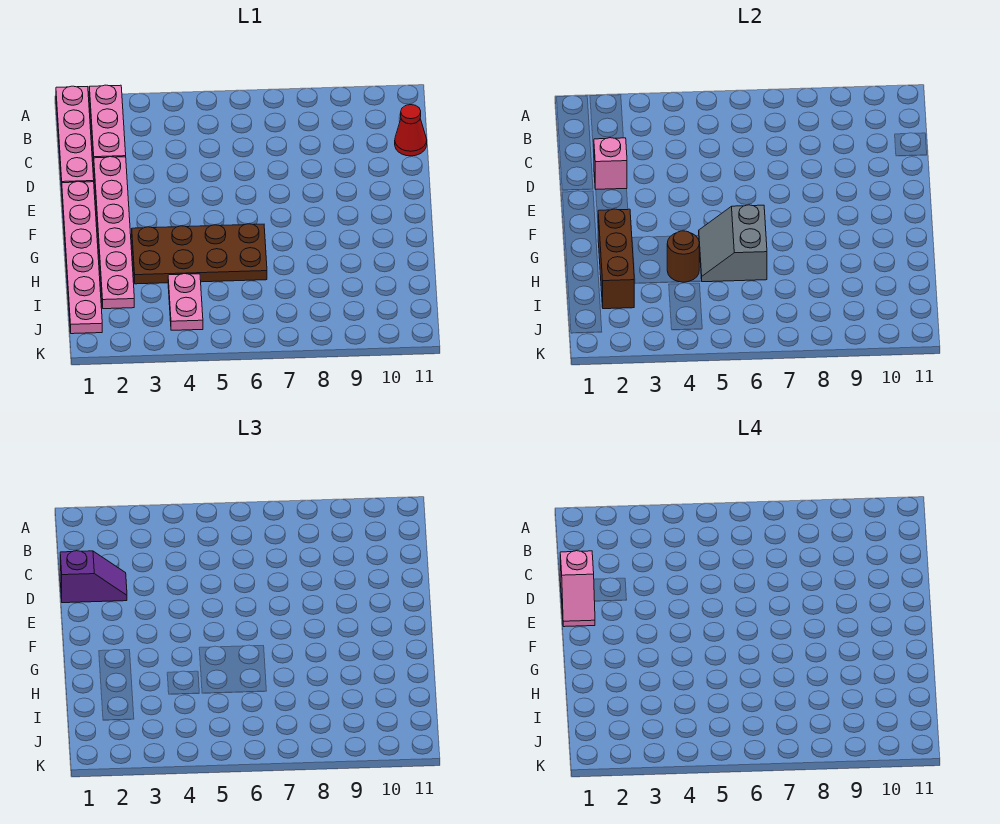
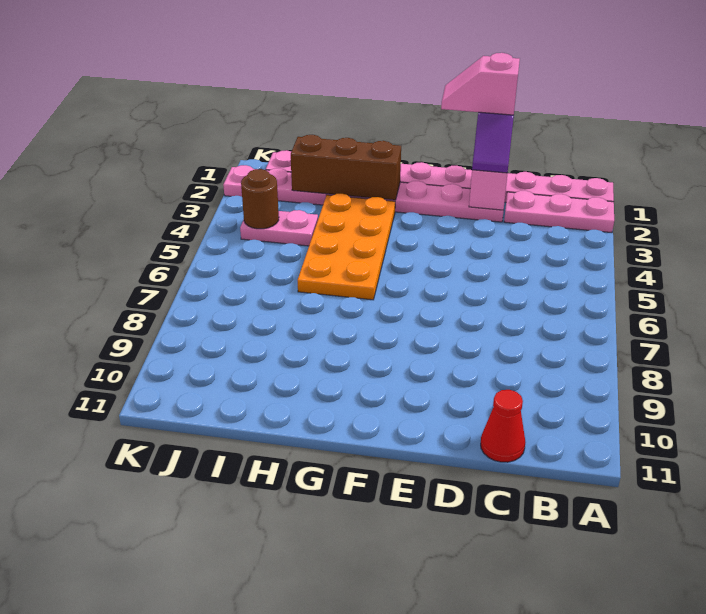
pink plate D2:I2 level 1 -> pink plate D2:K2 level 1
brown plate G3:H6 level 1 -> orange plate G3:H6 level 1
grey slope G5:H6 level 2 top 6 -> none
brown round brick H4 level 2 -> brown round brick J4 level 2

